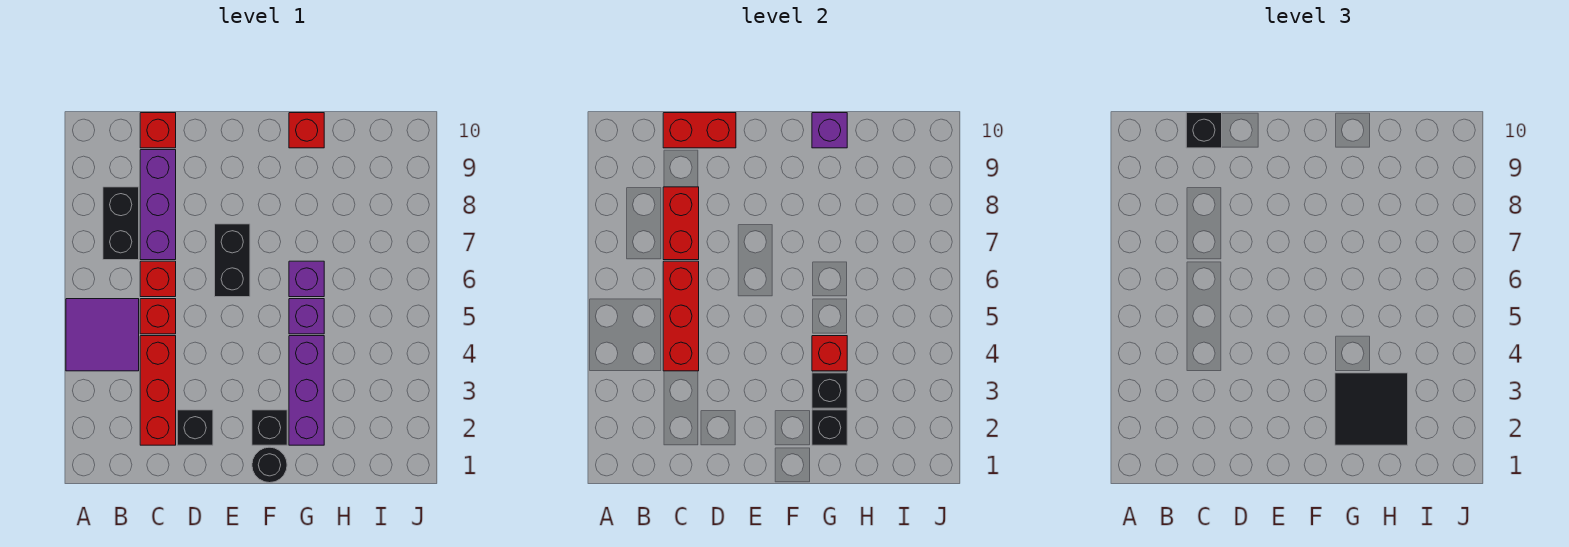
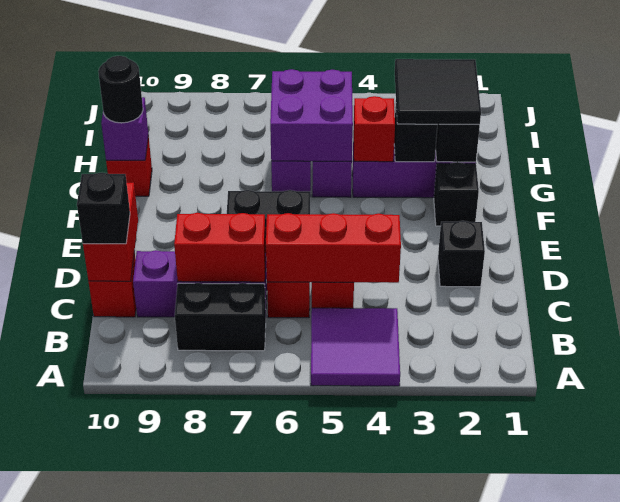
red brick C2:C4 level 1 -> none
black round brick F1 level 1 -> black round brick G10 level 3
none -> purple brick G5:H6 level 2

